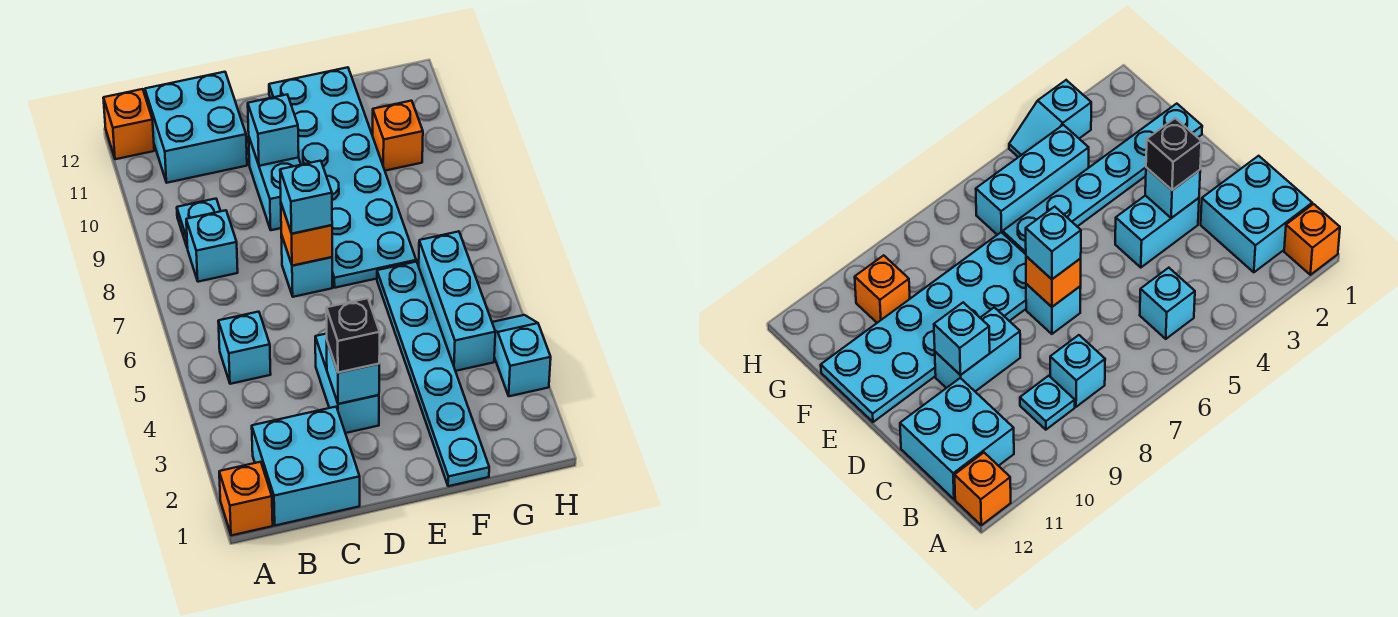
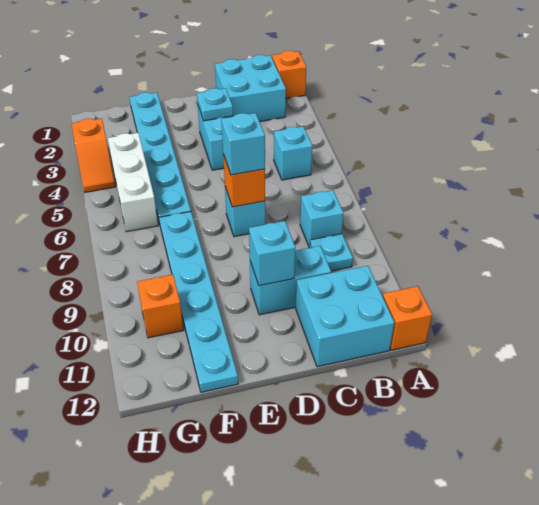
cyan brick D3 level 2 -> cyan plate D3 level 2
black brick D3 level 3 -> none
cyan brick D9:D10 level 1 -> cyan brick C10:D10 level 1
cyan plate E7:F12 level 1 -> cyan plate F7:F12 level 1
cyan brick G4:G6 level 1 -> white brick G4:G6 level 1
cyan slope H3:H4 level 1 top 3 -> orange slope H3:H4 level 1 top 3

